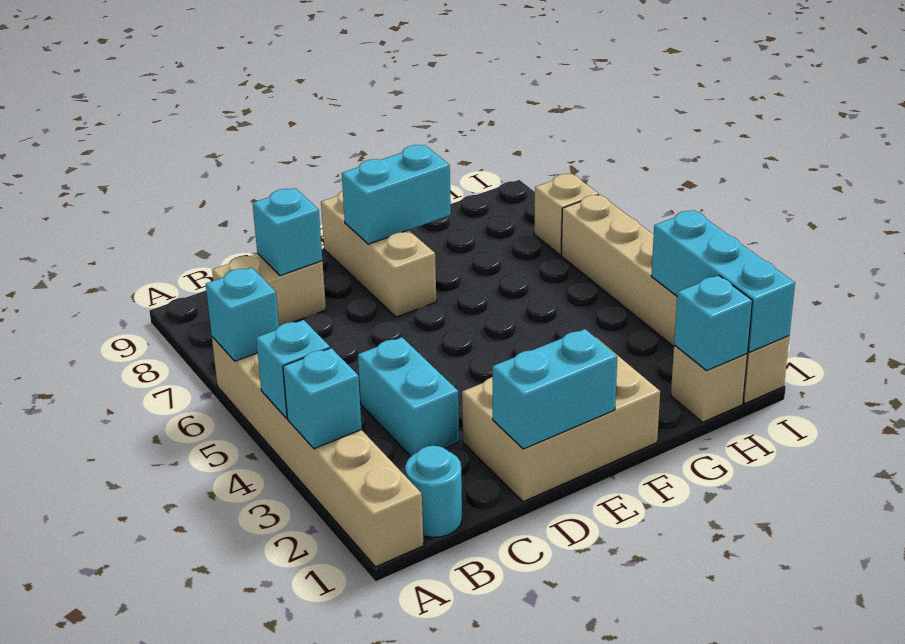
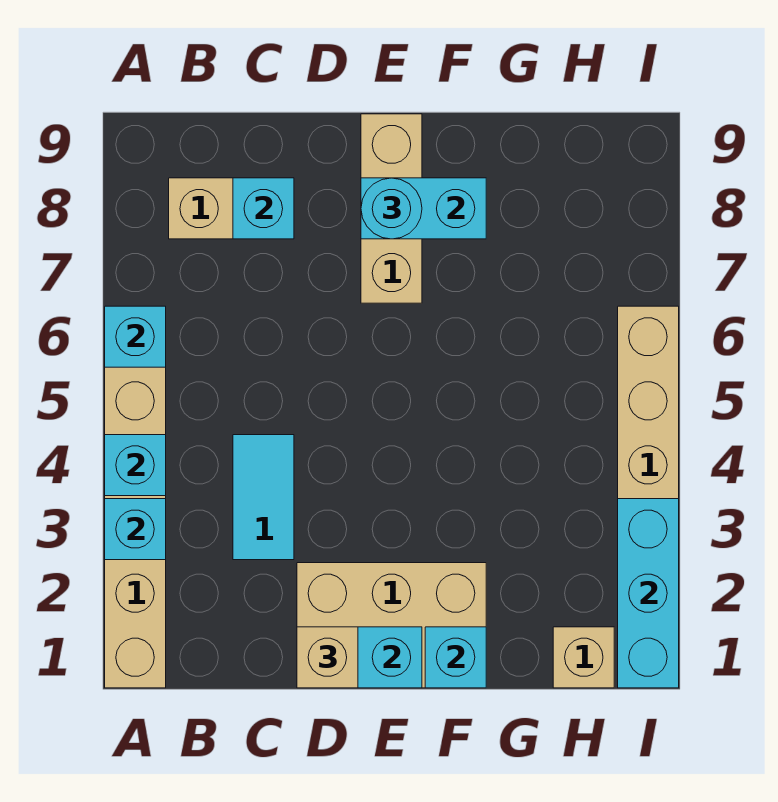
cyan round brick B1 level 1 -> cyan round brick E8 level 3
cyan brick C3:C4 level 1 -> cyan tile C3:C4 level 1
cyan brick H1 level 2 -> cyan brick F1 level 2
tan brick I7 level 1 -> tan brick D1 level 3

